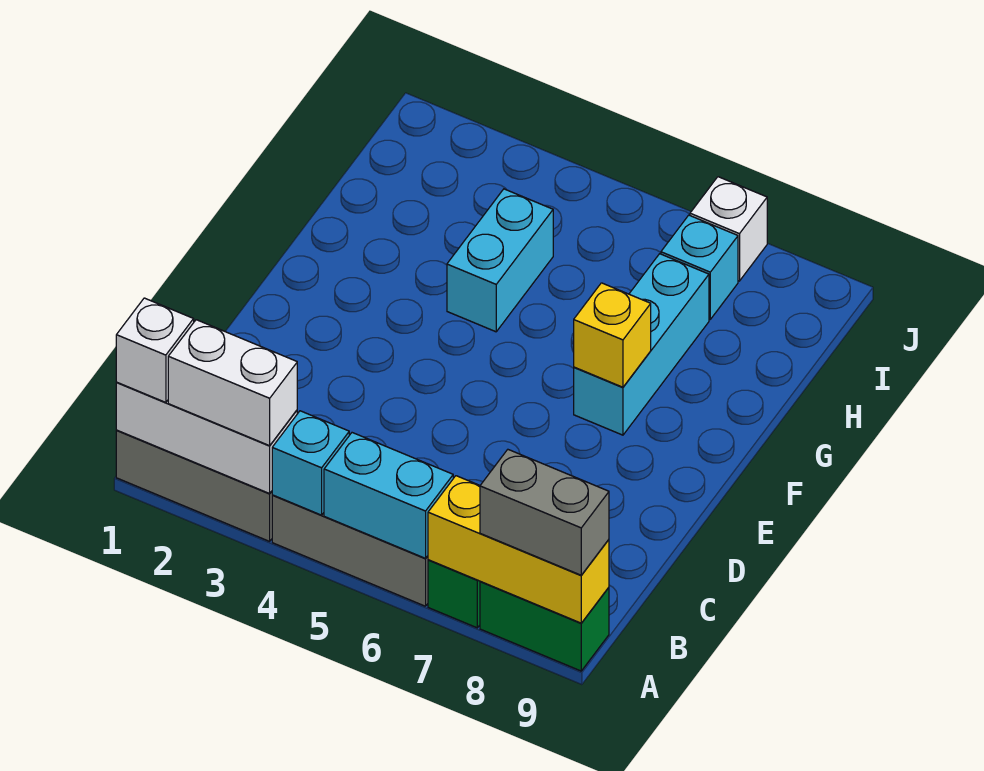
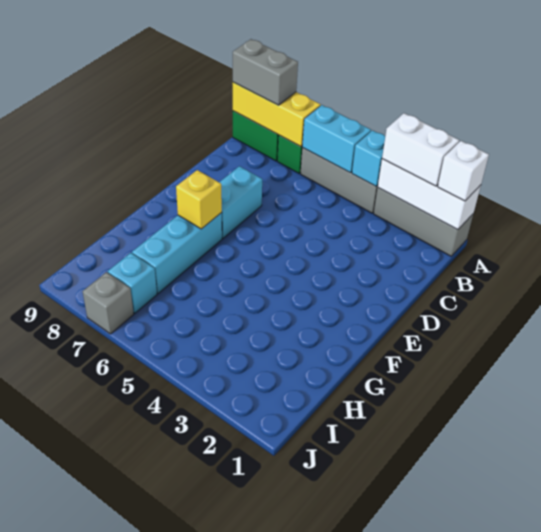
cyan brick G4:H4 level 1 -> cyan brick D7:E7 level 1
white brick J7 level 1 -> grey brick J7 level 1

